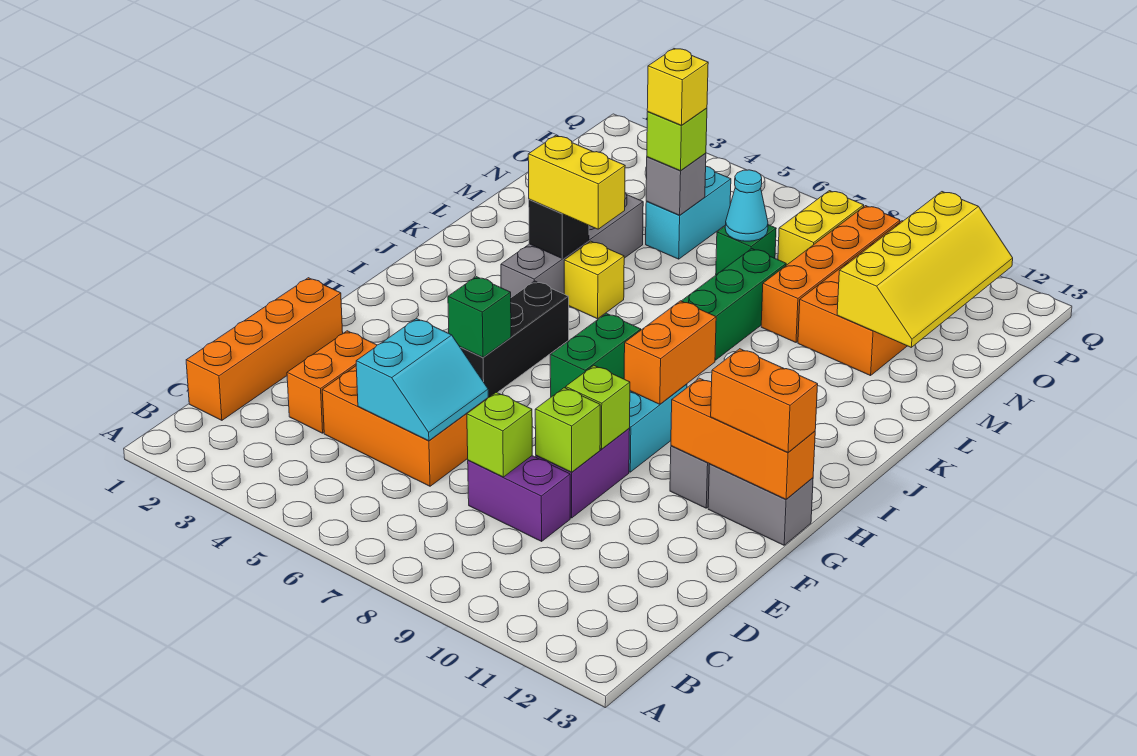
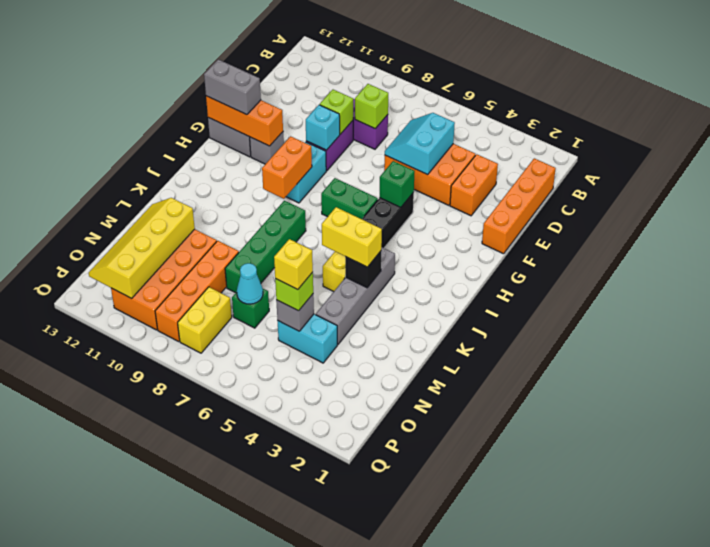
lime brick F9 level 2 -> cyan brick F9 level 2
orange brick G12:G13 level 3 -> grey brick G12:G13 level 3
green brick H7:I7 level 1 -> green brick H6:H7 level 1
cyan brick N5:O5 level 1 -> cyan brick N4:N5 level 1

